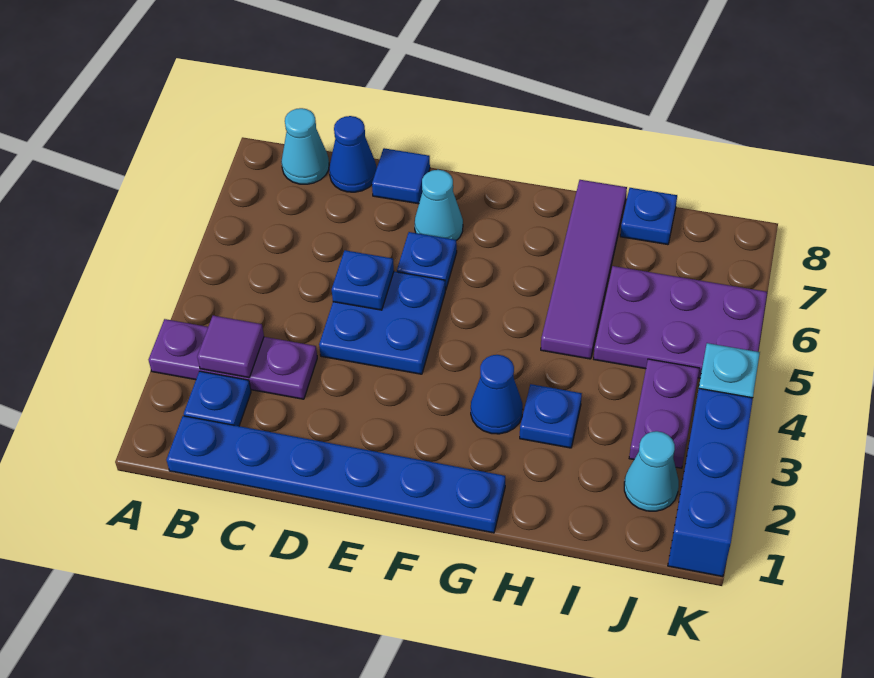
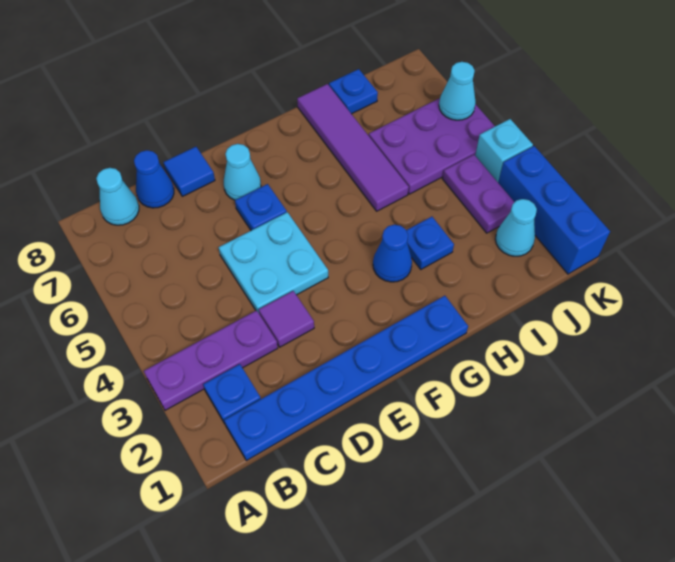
purple tile B3 level 2 -> purple tile D3 level 1
blue plate D4:E5 level 1 -> cyan plate D4:E5 level 1
blue plate D5 level 2 -> none
none -> cyan cone K6 level 2

